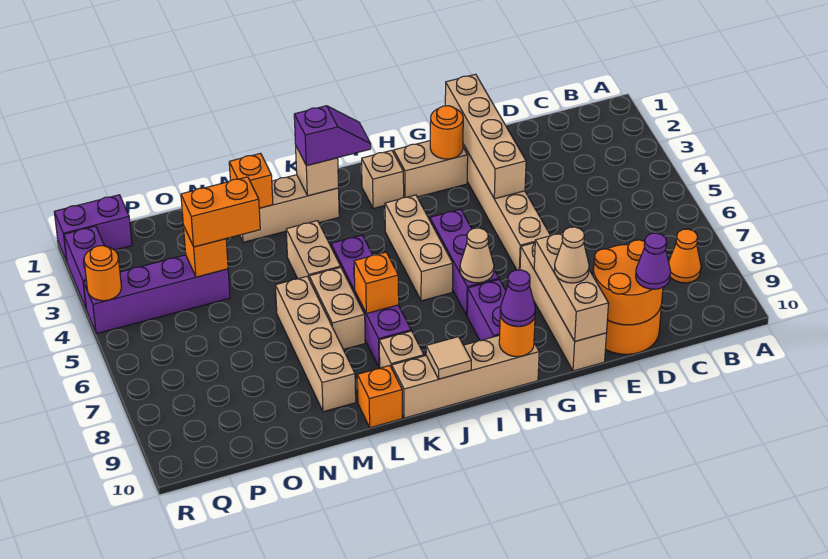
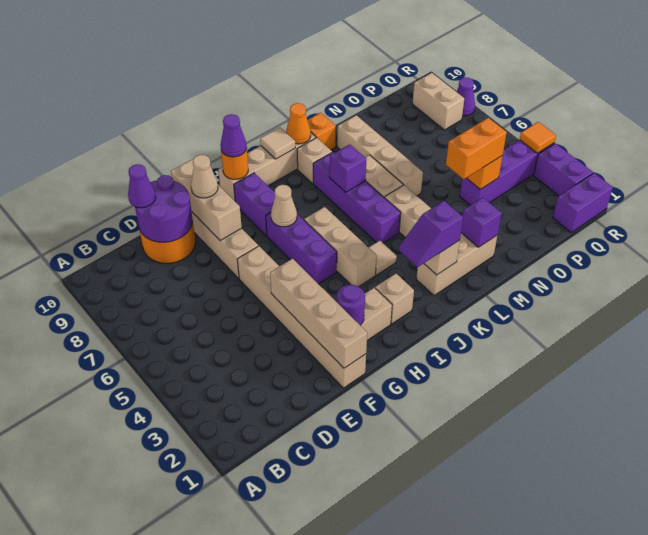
orange cone B8 level 1 -> orange cone K10 level 2
orange round brick D9:E10 level 2 -> purple round brick D9:E10 level 2
orange round brick G2 level 2 -> purple round brick G2 level 2
none -> tan tile J4 level 1
orange brick K7 level 2 -> purple brick K7 level 2
orange brick M2 level 2 -> purple brick M2 level 2
none -> tan brick Q8:Q9 level 1
orange round brick R4 level 2 -> orange tile R4 level 2
none -> purple cone R8 level 1

